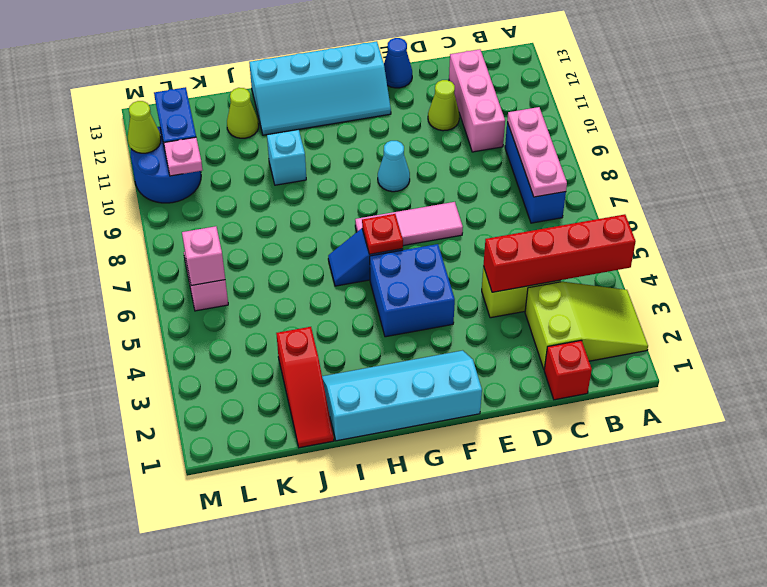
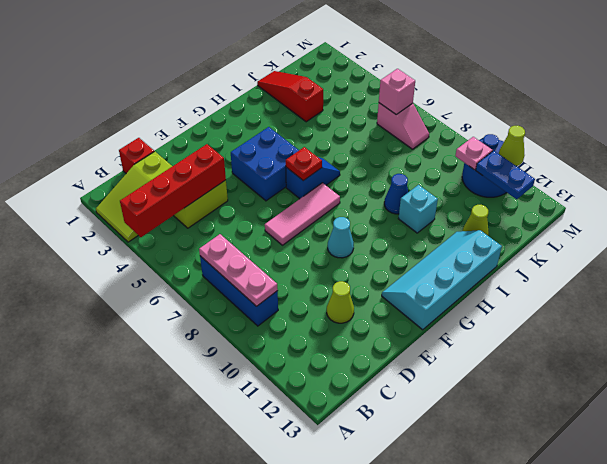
pink brick C10:C12 level 1 -> none
blue cone E13 level 1 -> blue cone I9 level 1
cyan slope F1:I2 level 1 top 1 -> none

